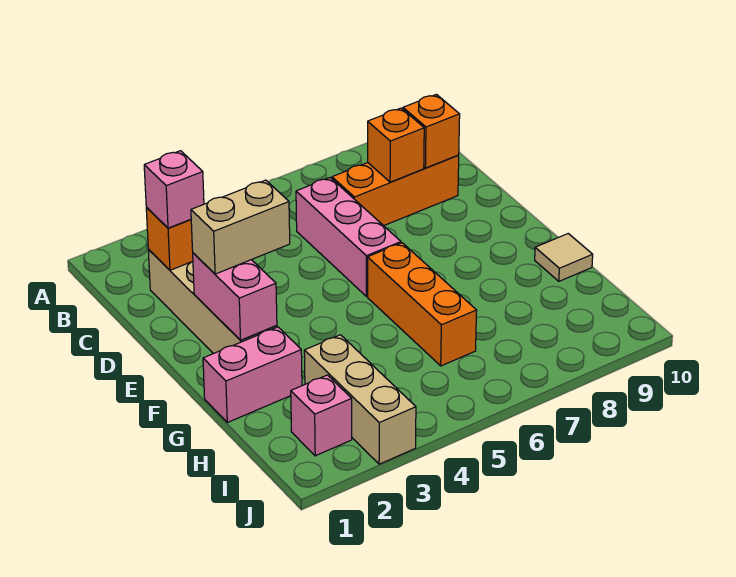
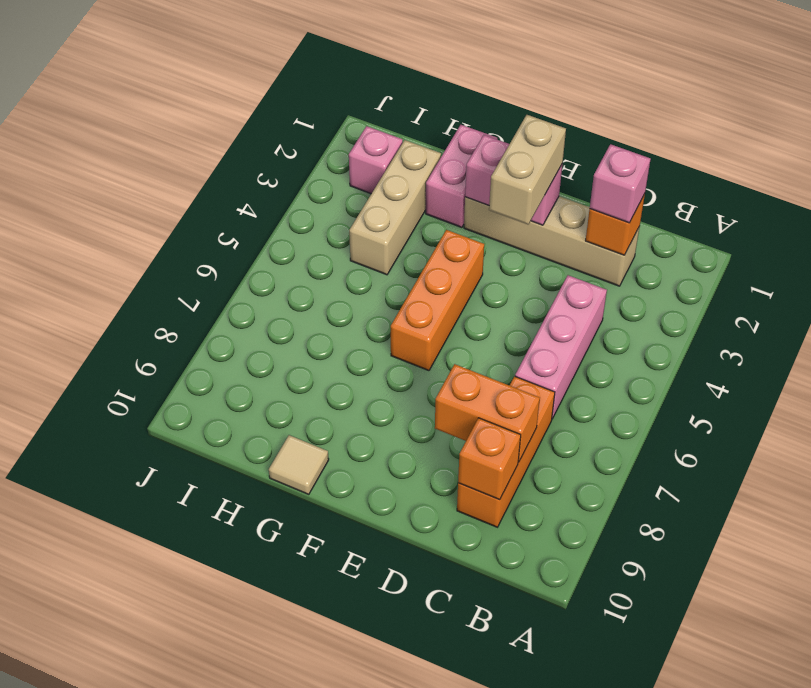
pink brick C6:E6 level 1 -> pink brick C4:C6 level 1
orange brick C8 level 2 -> orange brick C8:D8 level 2
orange brick F6:H6 level 1 -> orange brick F4:F6 level 1
tan brick H3:J3 level 1 -> tan brick H2:H4 level 1

